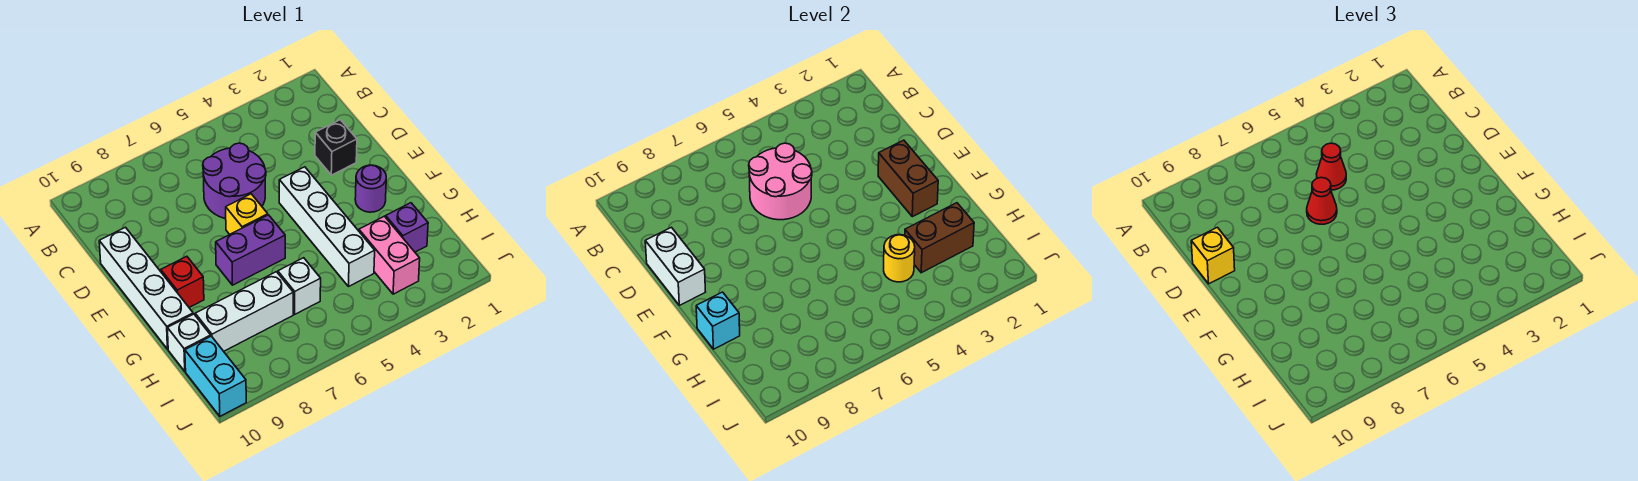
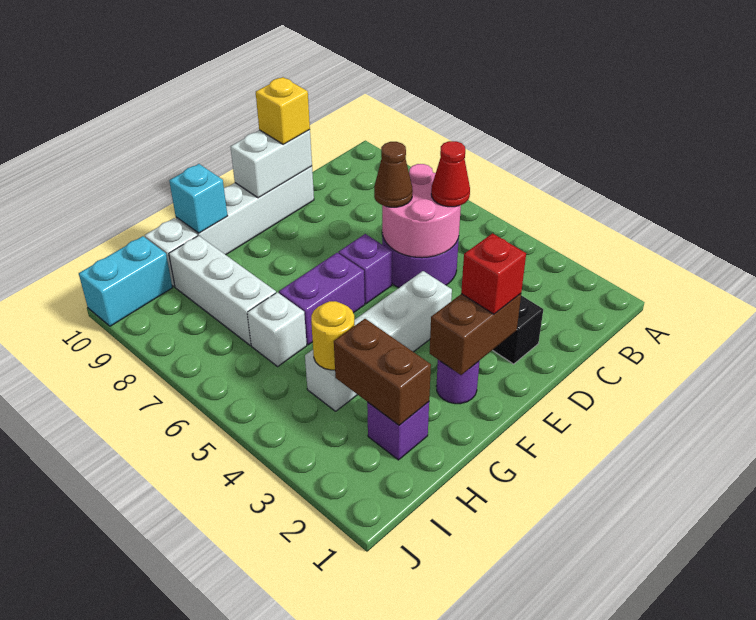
red cone D6 level 3 -> brown cone D6 level 3
yellow brick E6 level 1 -> purple brick E6 level 1
purple brick F6:F7 level 1 -> purple brick F6:G6 level 1
red brick F9 level 1 -> red brick E2 level 3
pink brick H3:I3 level 1 -> none

